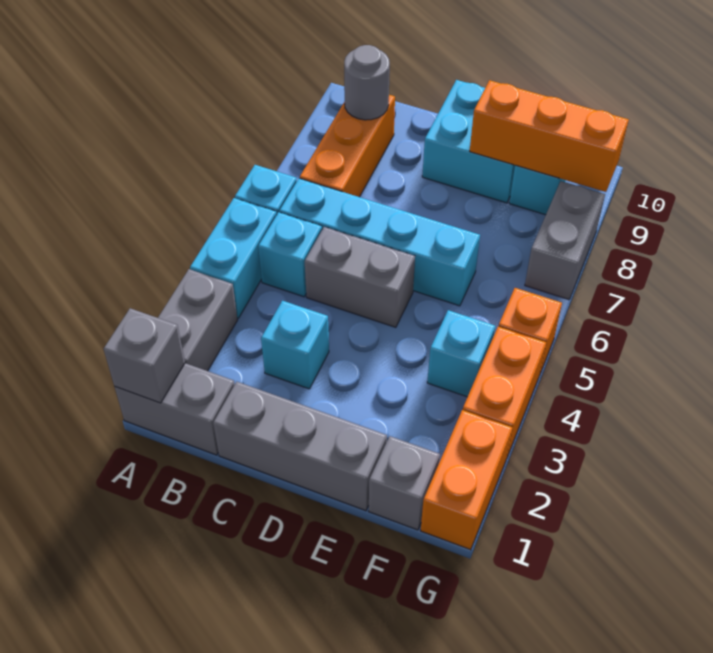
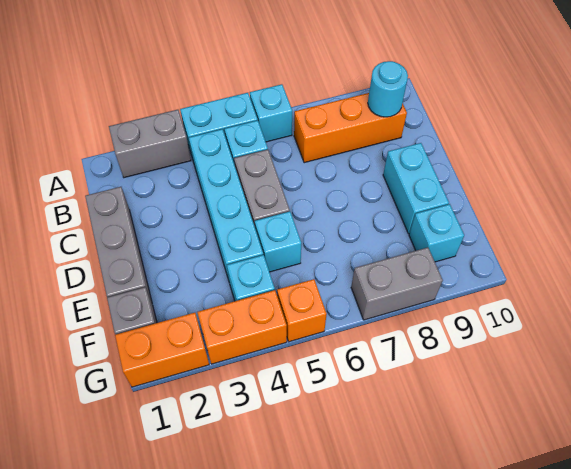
grey brick A1:B1 level 1 -> none
grey brick A1 level 2 -> none
cyan brick B6:E6 level 1 -> cyan brick B4:E4 level 1
grey round brick B9 level 2 -> cyan round brick B9 level 2
cyan brick C3 level 1 -> cyan brick E5 level 1
cyan brick D9:E10 level 1 -> cyan brick D9:E9 level 1
orange brick E9:G9 level 2 -> none

